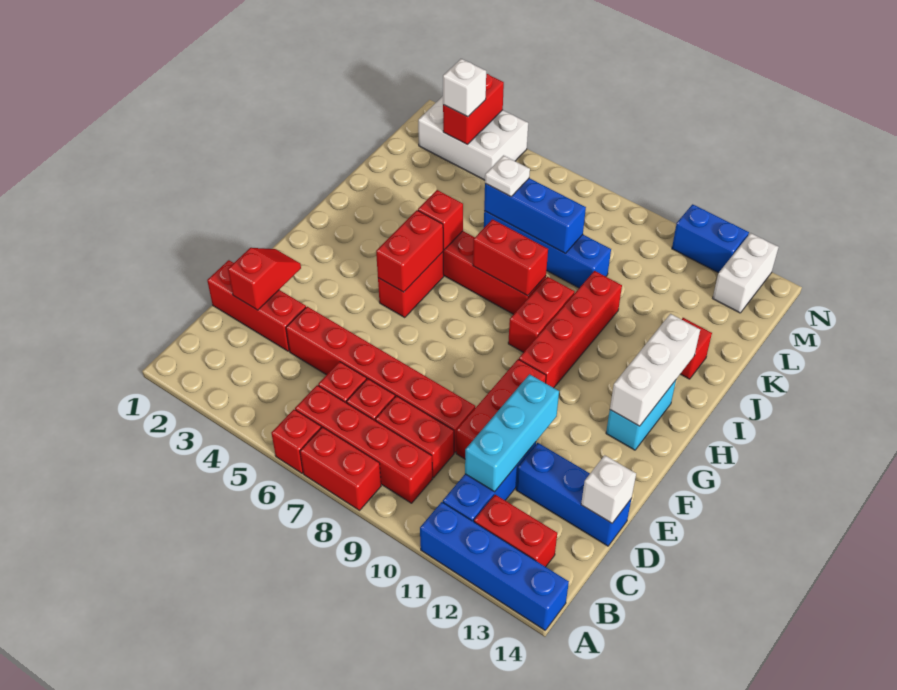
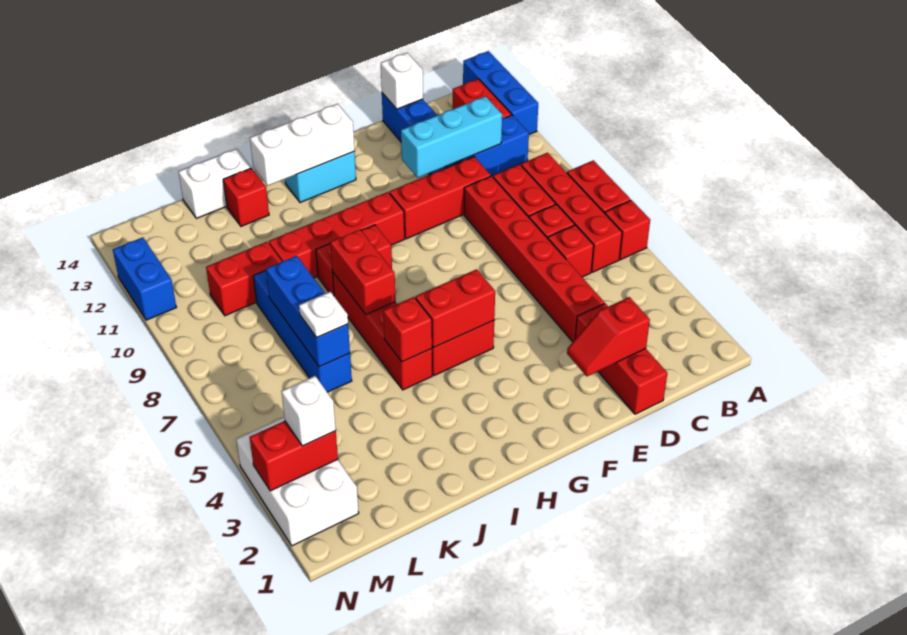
blue brick A11:A14 level 1 -> blue brick A12:A14 level 1
none -> red brick K10:L10 level 1
white brick M13:N13 level 1 -> white brick J14:K14 level 1

